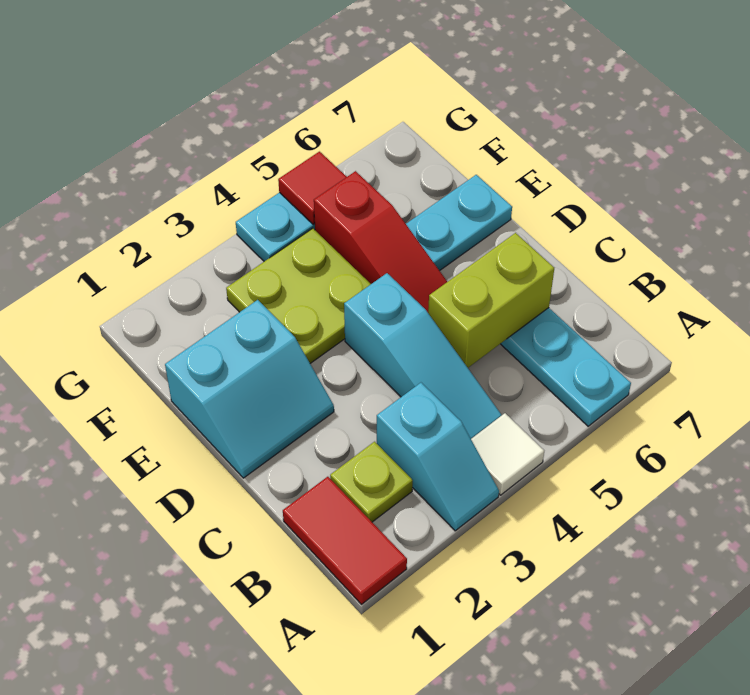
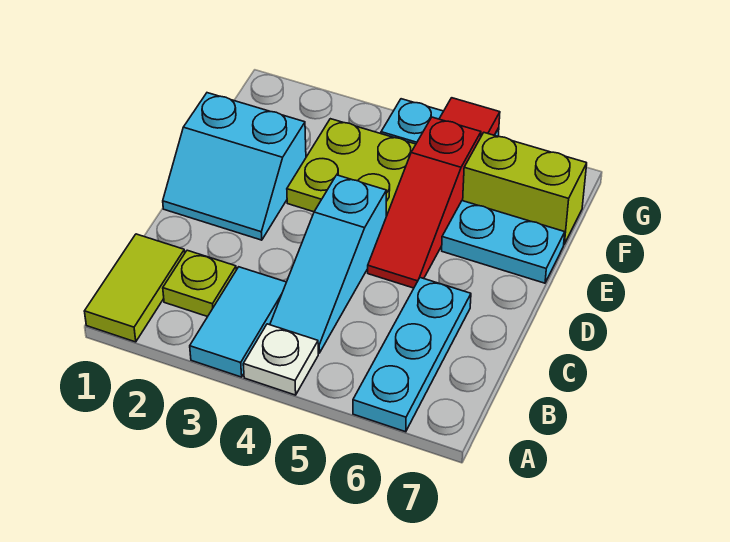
red tile A1:B1 level 1 -> lime tile A1:B1 level 1
cyan slope A3:B3 level 1 top B -> cyan tile A3:B3 level 1
white tile A4 level 1 -> white plate A4 level 1
lime brick C5:C6 level 2 -> lime brick F6:F7 level 1

